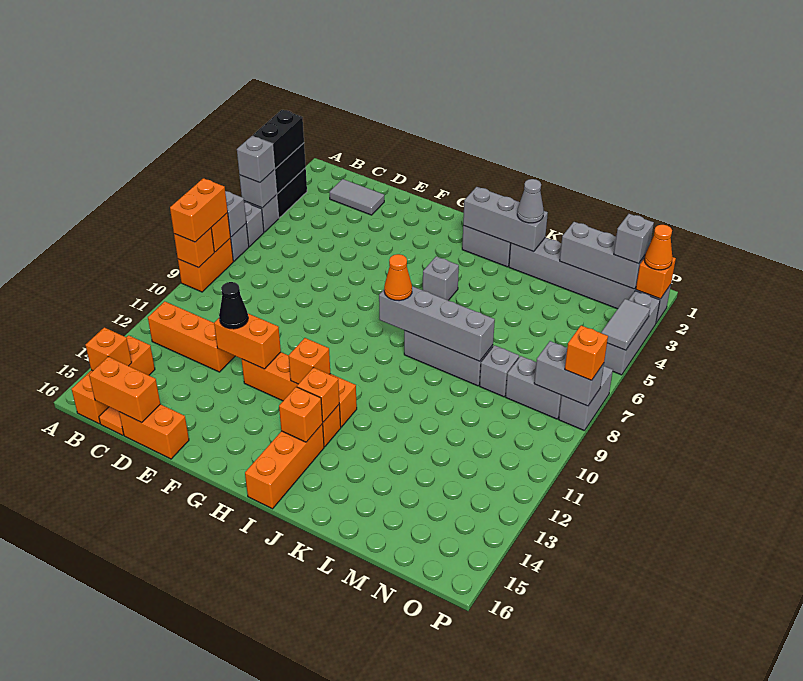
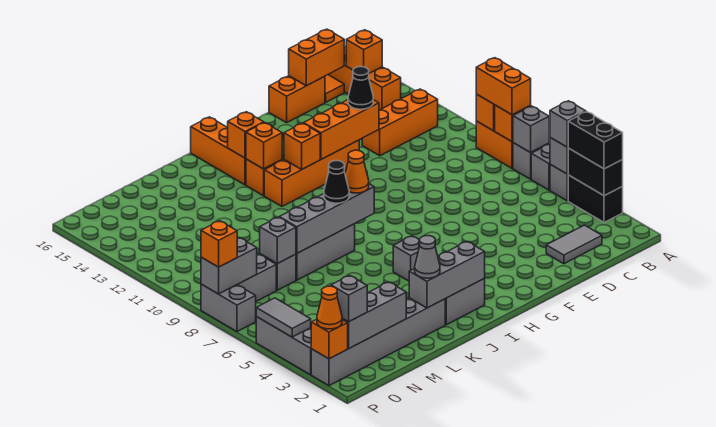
orange brick E12:F12 level 2 -> orange brick E12:G12 level 2
none -> black cone J8 level 3
none -> grey brick M8 level 2

